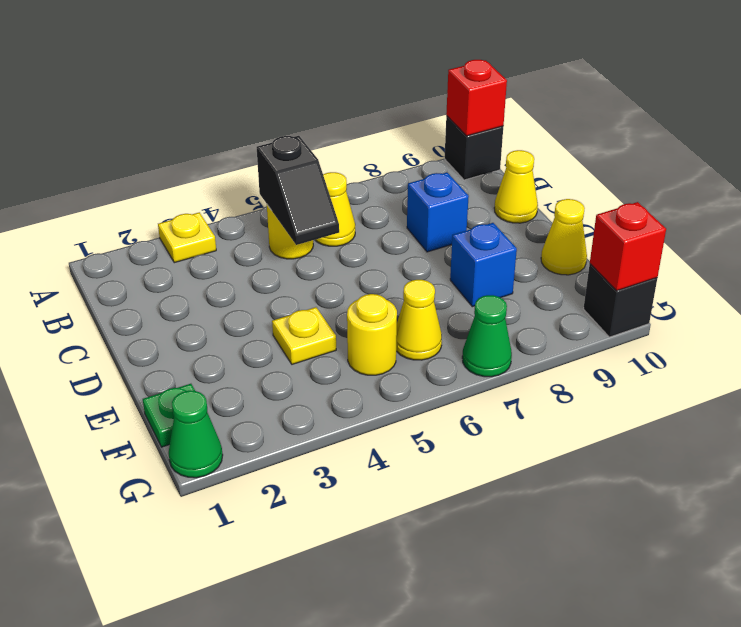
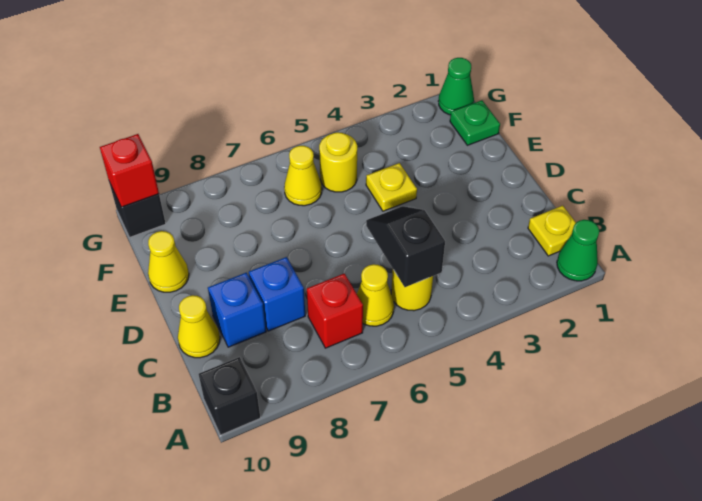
yellow plate A3 level 1 -> yellow plate B1 level 1
red brick A10 level 2 -> red brick B7 level 1
blue brick E8 level 1 -> blue brick C9 level 1
green cone G7 level 1 -> green cone A1 level 1

